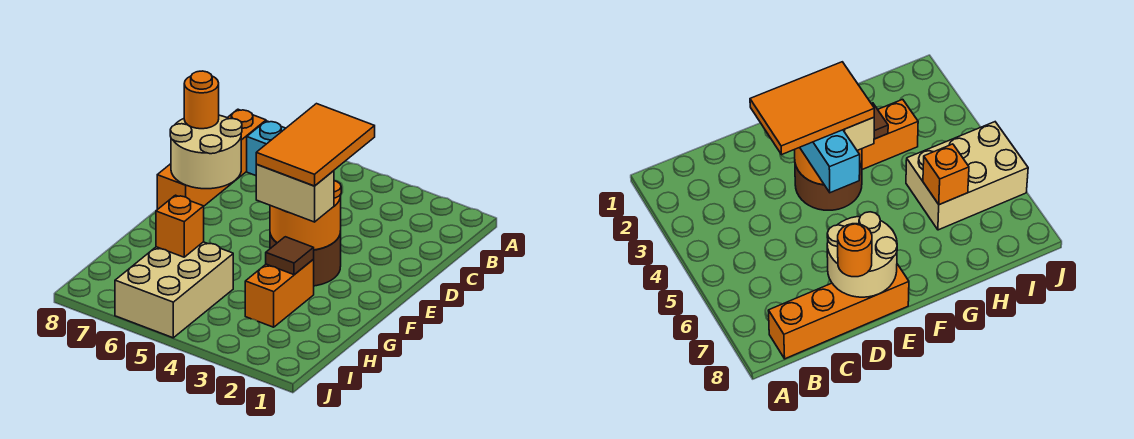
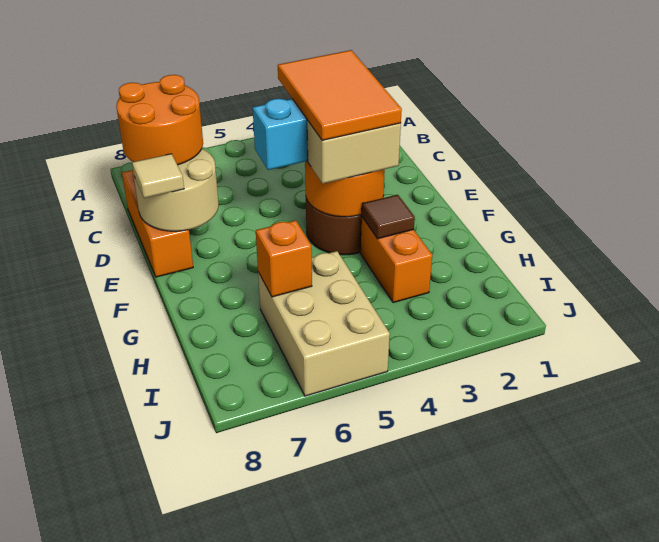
orange brick B8:E8 level 1 -> orange brick C8:E8 level 1
orange round brick D8 level 3 -> orange round brick C7:D8 level 3
none -> tan tile E8 level 3

